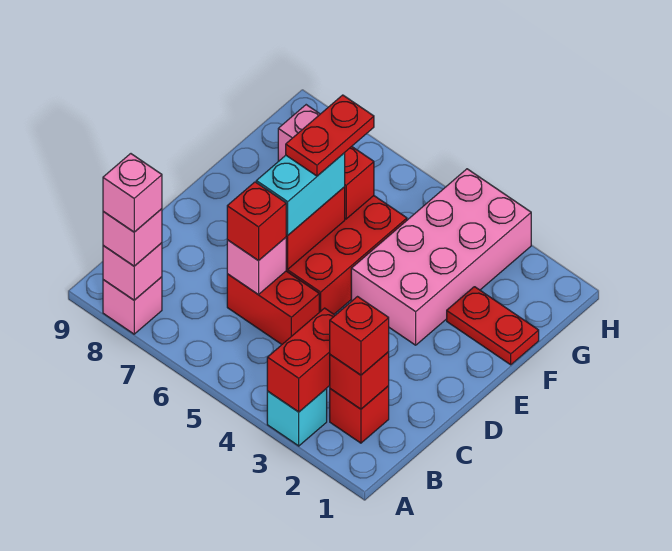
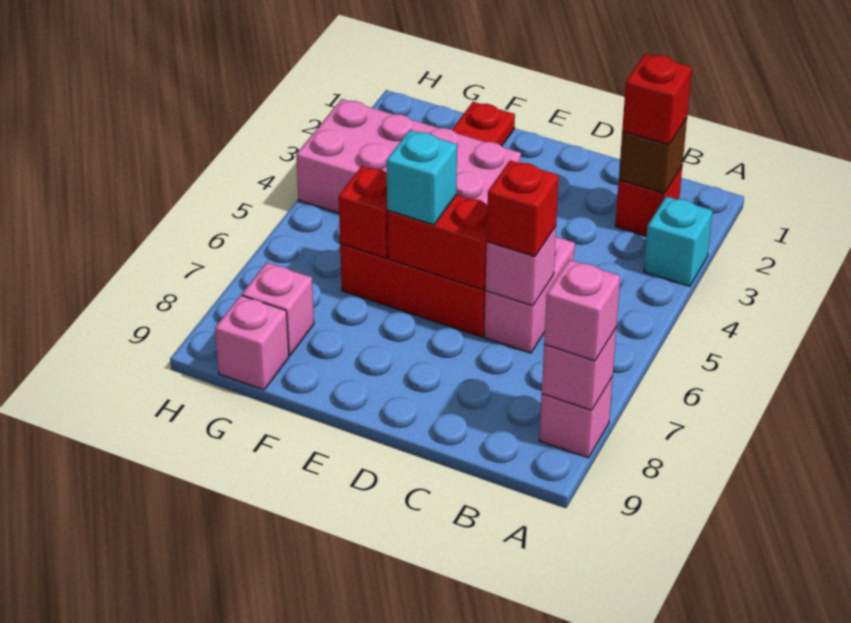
red brick A3:B3 level 2 -> none
pink brick A8 level 4 -> pink brick G9 level 1
red brick B2 level 2 -> brown brick B2 level 2
red brick C5:C6 level 1 -> pink brick C5:C6 level 1
cyan brick D6:E6 level 3 -> cyan brick E6 level 3
red plate E6:F6 level 4 -> none

